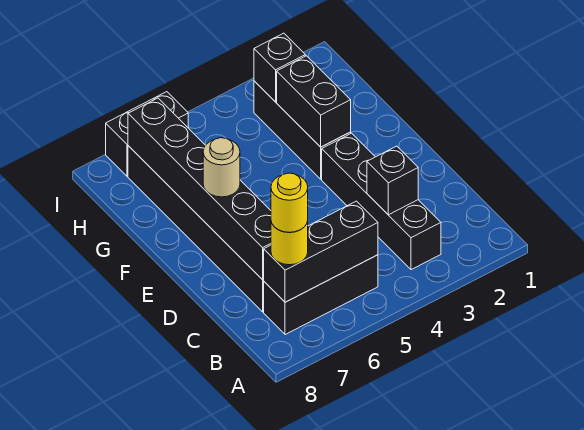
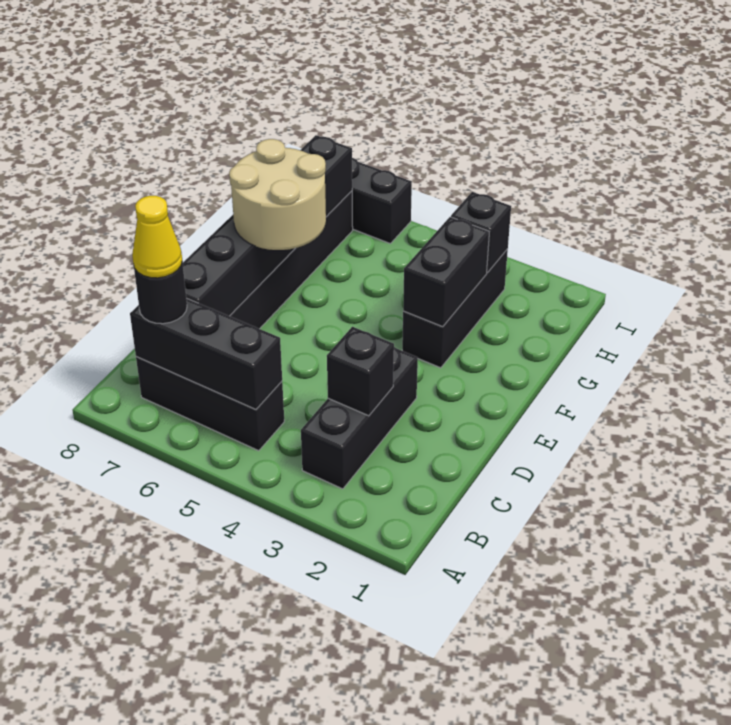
black brick B3:E3 level 1 -> black brick B3:D3 level 1
yellow round brick B7 level 3 -> black round brick B7 level 3
yellow round brick B7 level 4 -> yellow cone B7 level 4
tan round brick E7 level 3 -> tan round brick E6:F7 level 3

